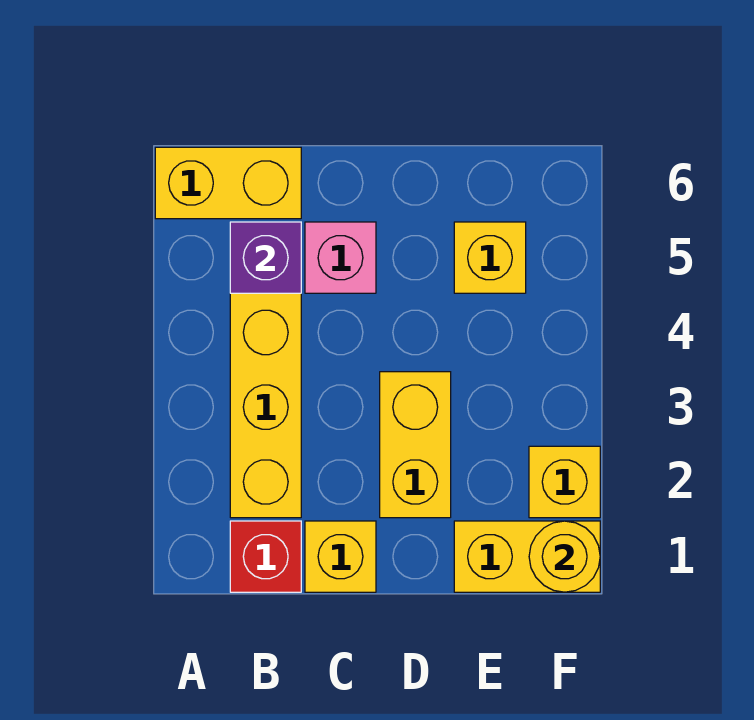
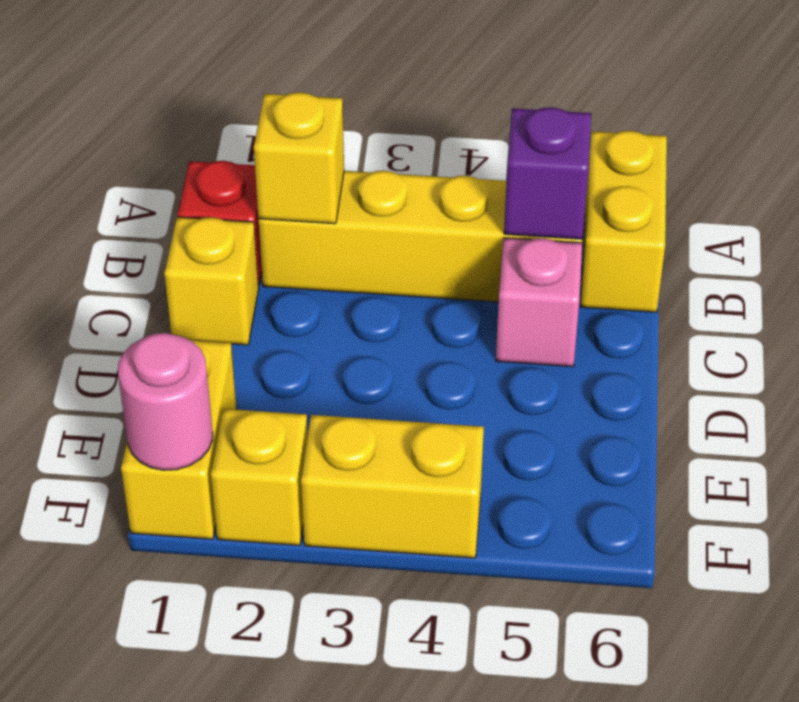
yellow brick D2:D3 level 1 -> yellow brick F3:F4 level 1
yellow brick E5 level 1 -> yellow brick B2 level 2
yellow round brick F1 level 2 -> pink round brick F1 level 2

